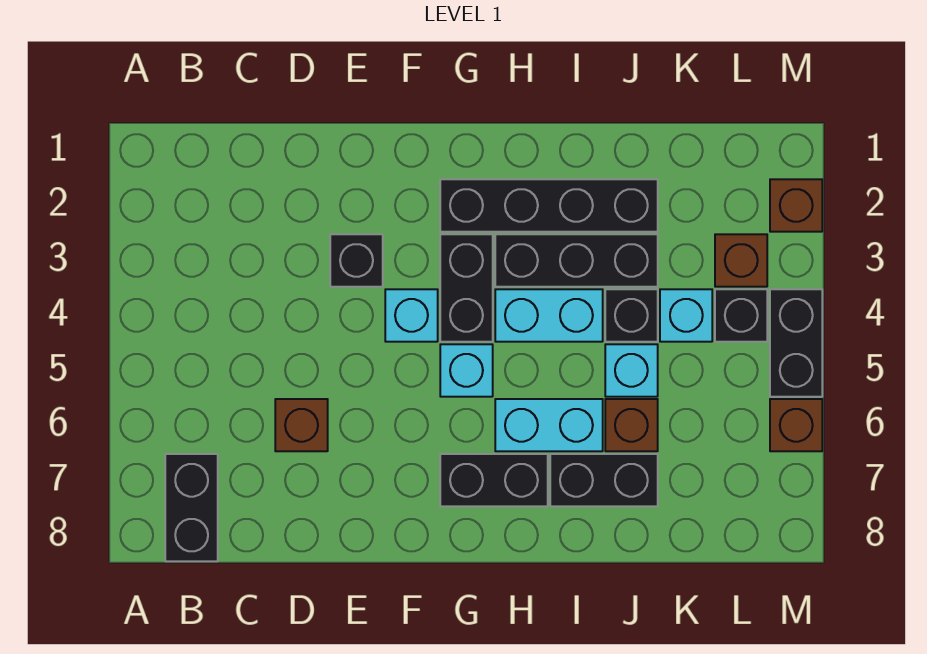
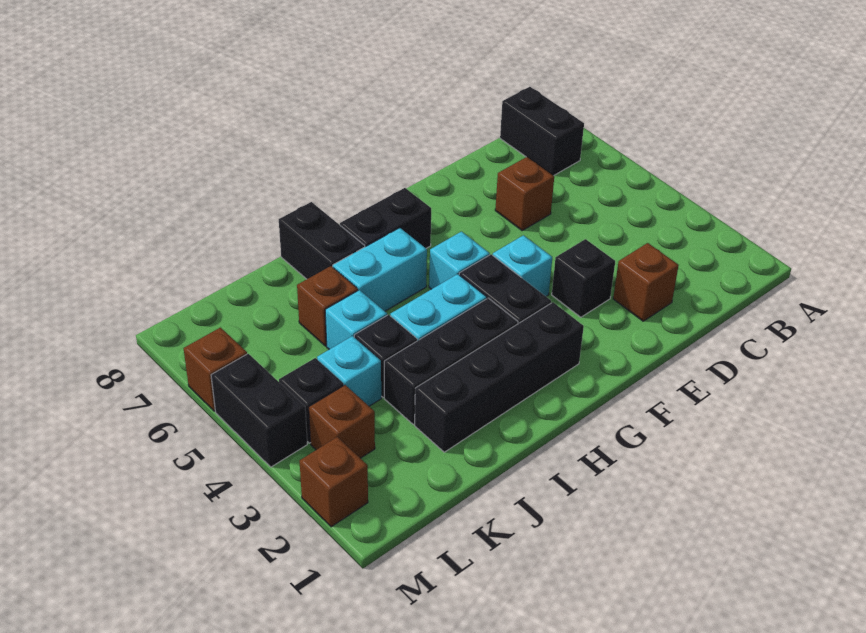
none -> brown brick D2 level 1
black brick I7:J7 level 1 -> black brick I7:I8 level 1

